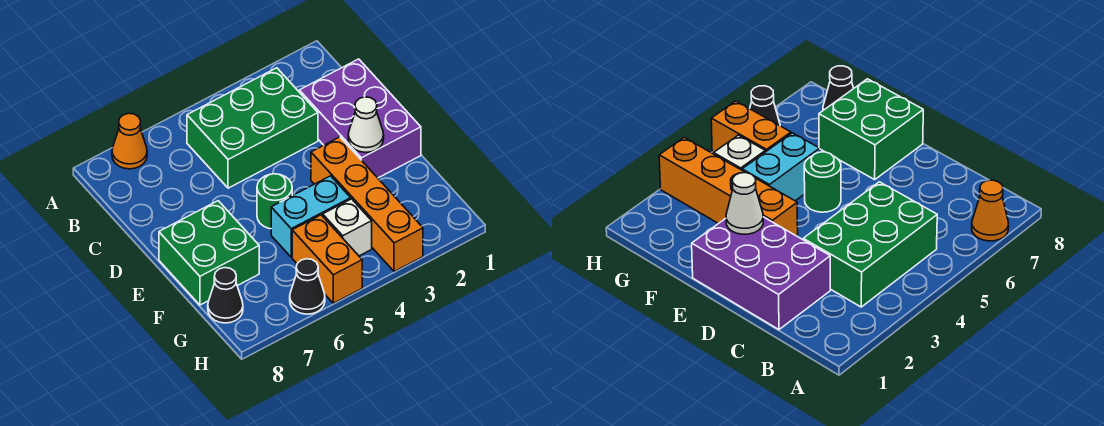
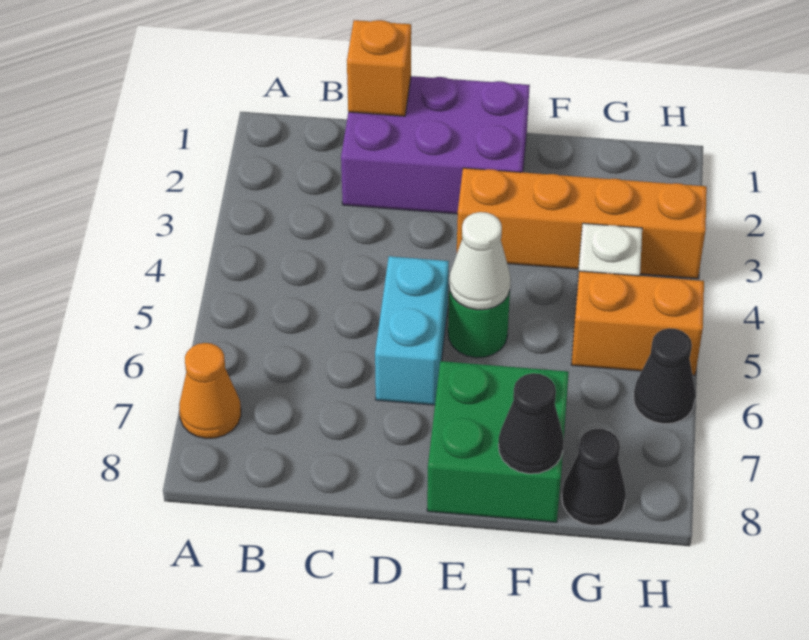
green brick B3:C5 level 1 -> none
none -> orange brick C1 level 2
white cone E2 level 2 -> white cone E5 level 2
cyan brick F4:F5 level 1 -> cyan brick D5:D6 level 1
none -> black cone F8 level 2

